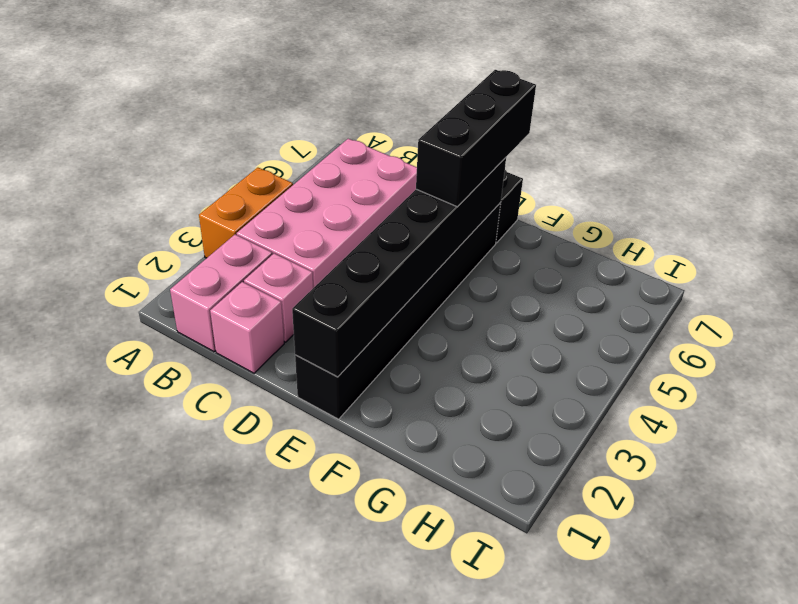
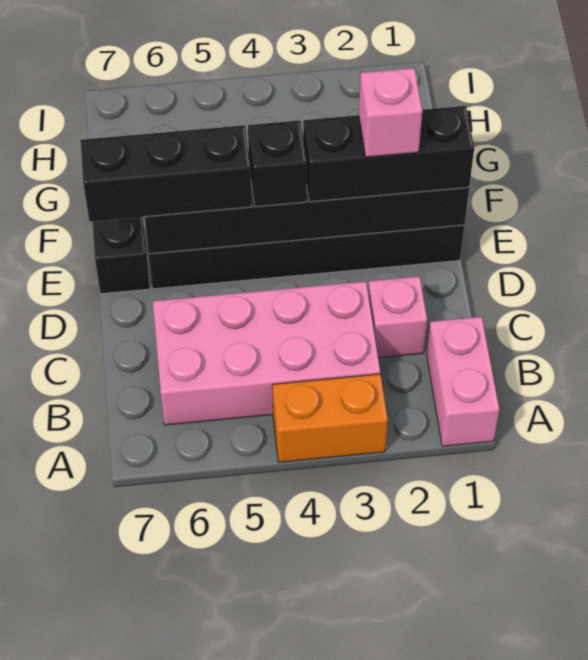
pink brick B1:B2 level 1 -> pink brick A1:B1 level 1
pink brick C1 level 1 -> pink brick E2 level 4
none -> black brick E1:E3 level 3
none -> black brick E4 level 3

